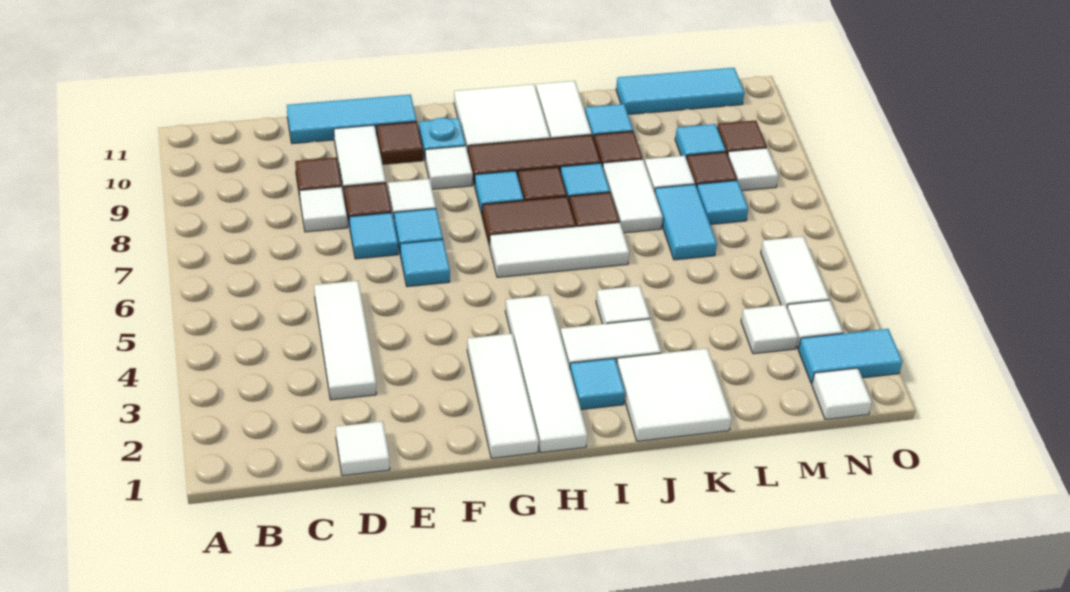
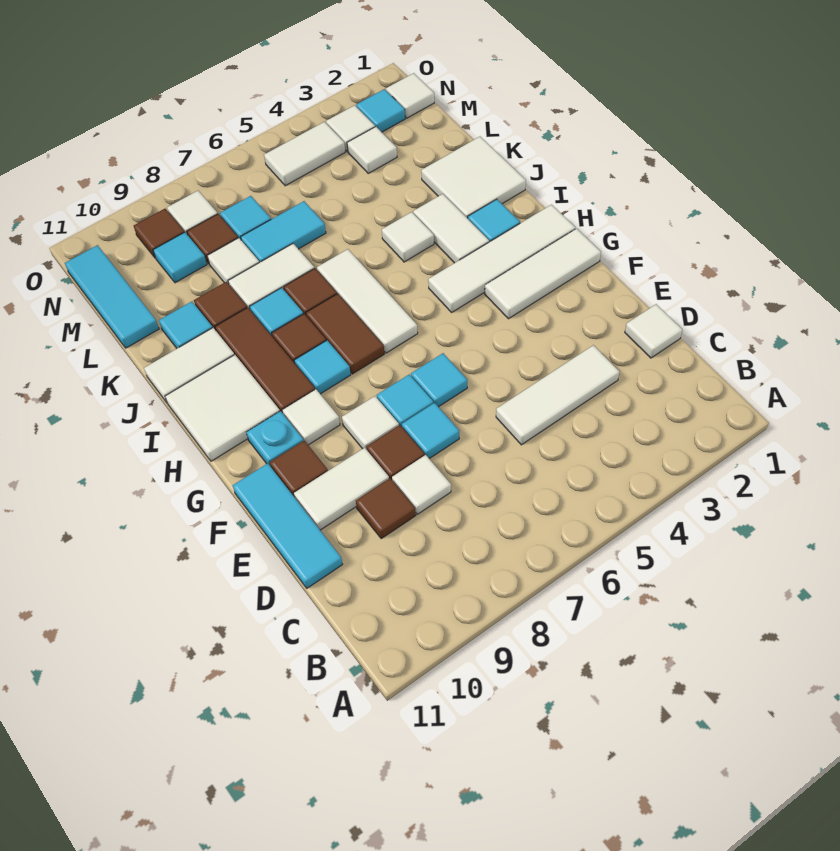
cyan tile N2:O2 level 1 -> cyan tile N2 level 1

